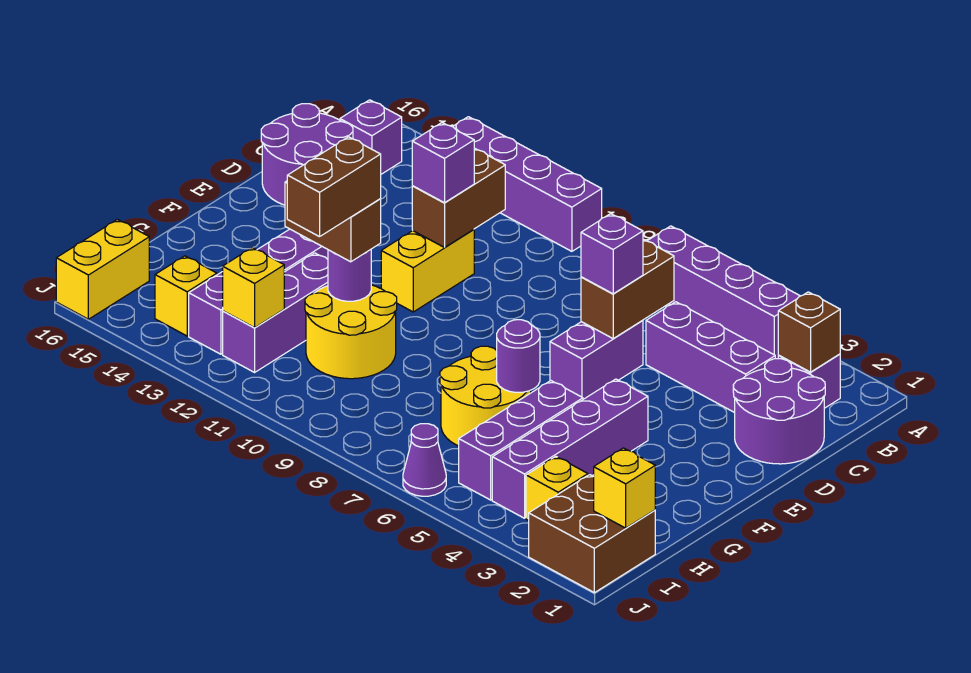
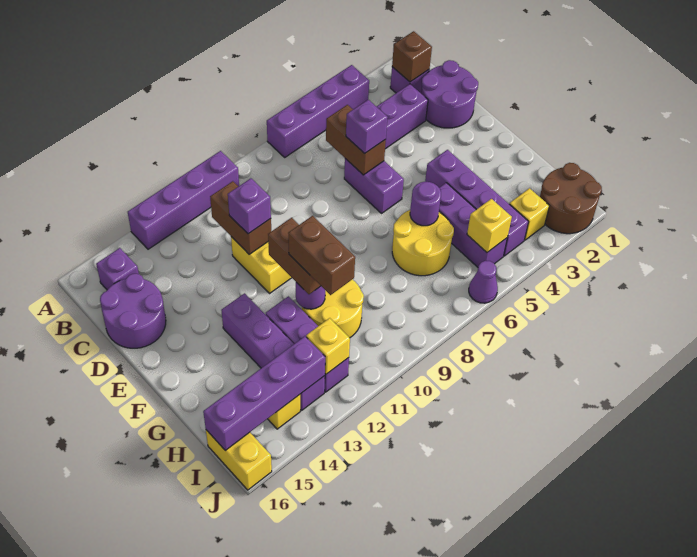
brown brick G11:G12 level 3 -> brown brick F11:G11 level 3
brown brick I1:J2 level 1 -> brown round brick I1:J2 level 1
yellow brick I1 level 2 -> yellow brick I5 level 2
none -> purple brick I13:I16 level 2

